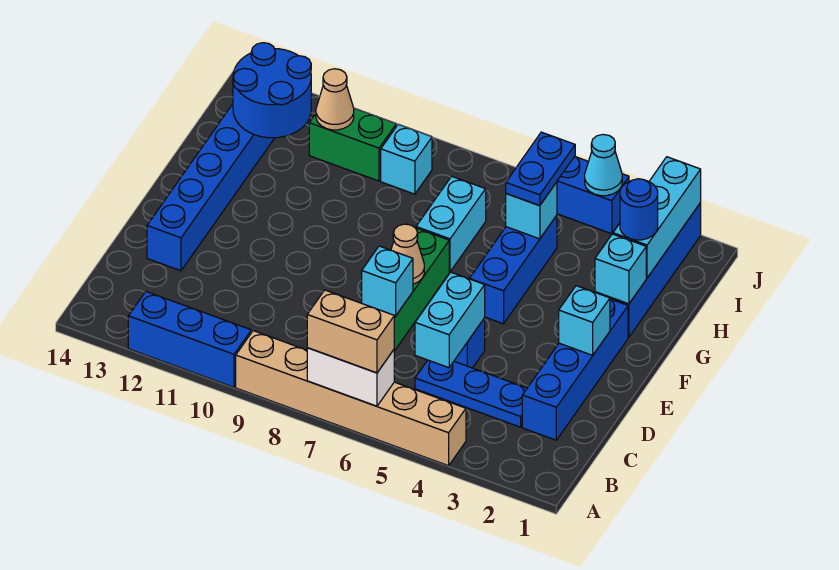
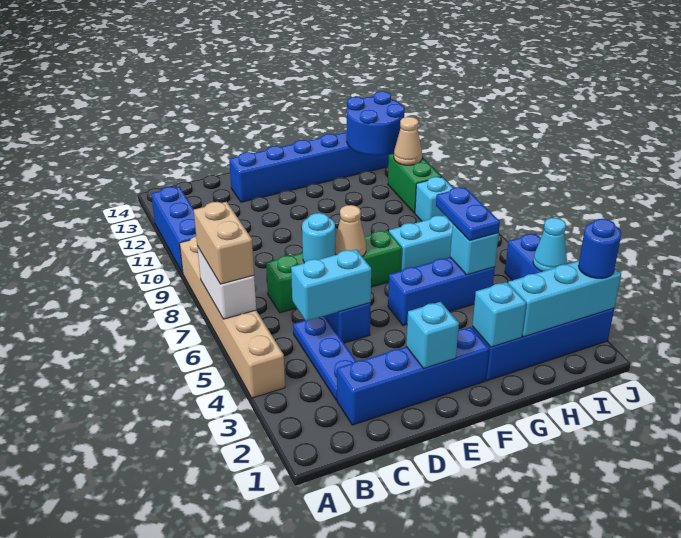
cyan brick D7 level 2 -> cyan round brick D7 level 2
blue round brick H2 level 3 -> blue round brick J2 level 3
blue plate H5:I5 level 3 -> blue plate H5:H6 level 3

